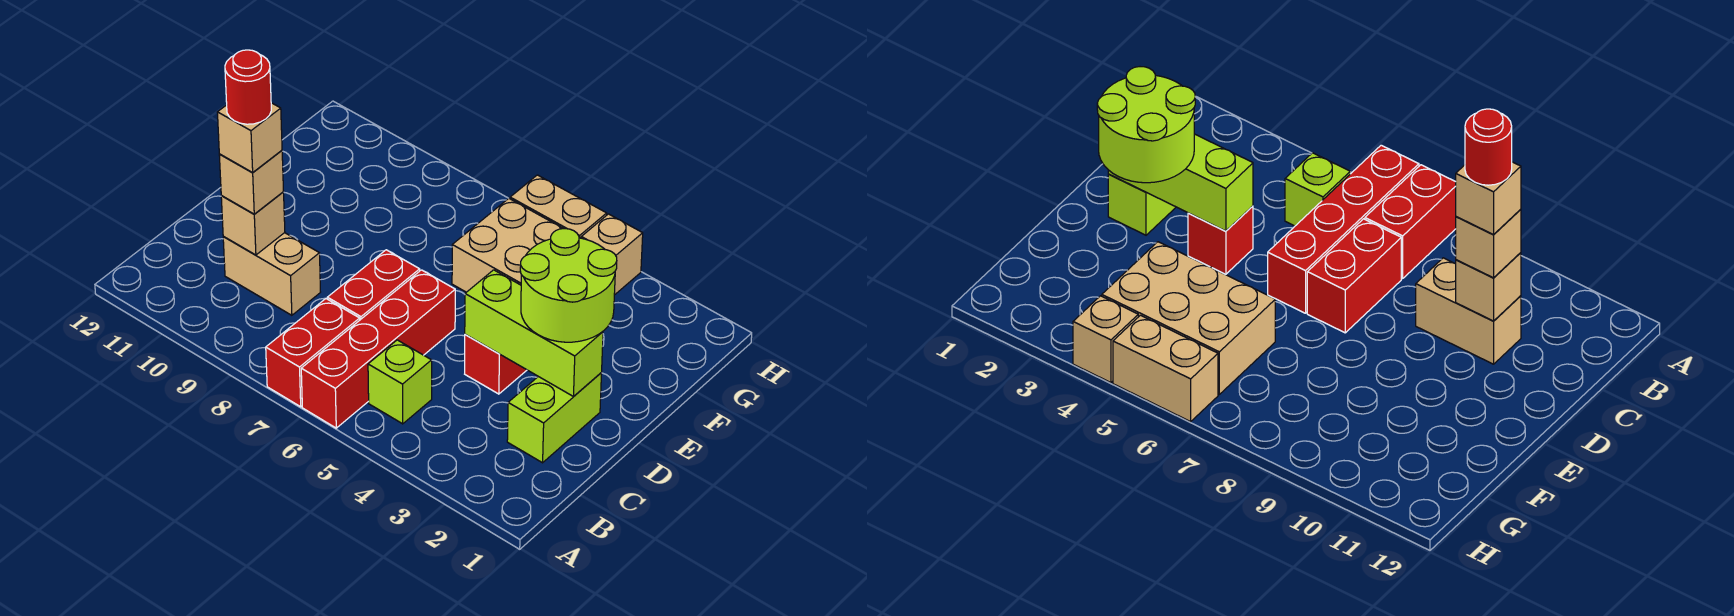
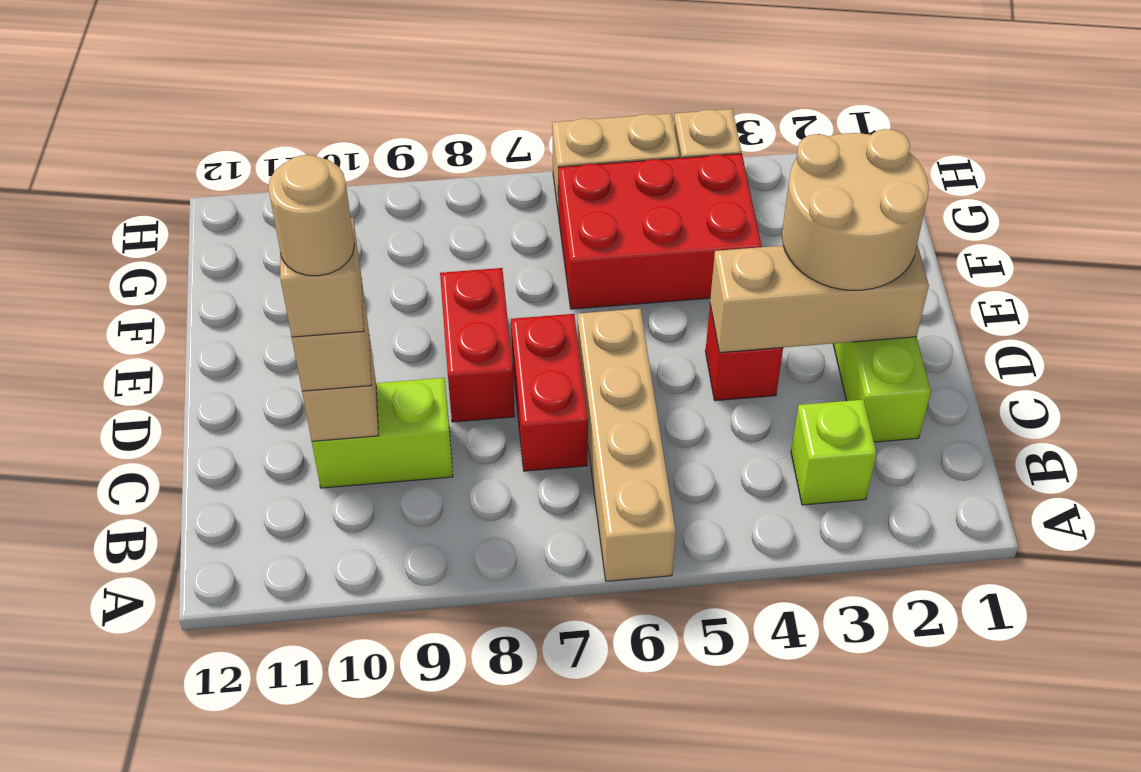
red brick A6:D6 level 1 -> tan brick A6:D6 level 1
red brick A7:B7 level 1 -> red brick D8:E8 level 1
lime brick B5 level 1 -> lime brick B3 level 1
tan brick C9:C10 level 1 -> lime brick C9:C10 level 1
red round brick C10 level 5 -> tan round brick C10 level 5
lime brick D2:D4 level 2 -> tan brick D2:D4 level 2
lime round brick D2:E3 level 3 -> tan round brick D2:E3 level 3
tan brick F4:G6 level 1 -> red brick F4:G6 level 1

